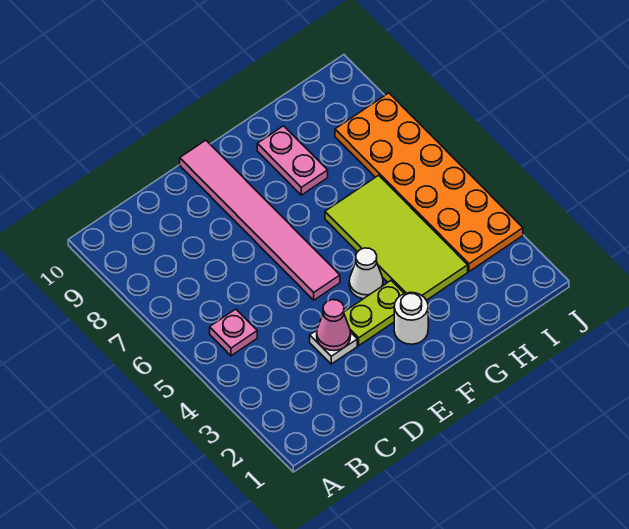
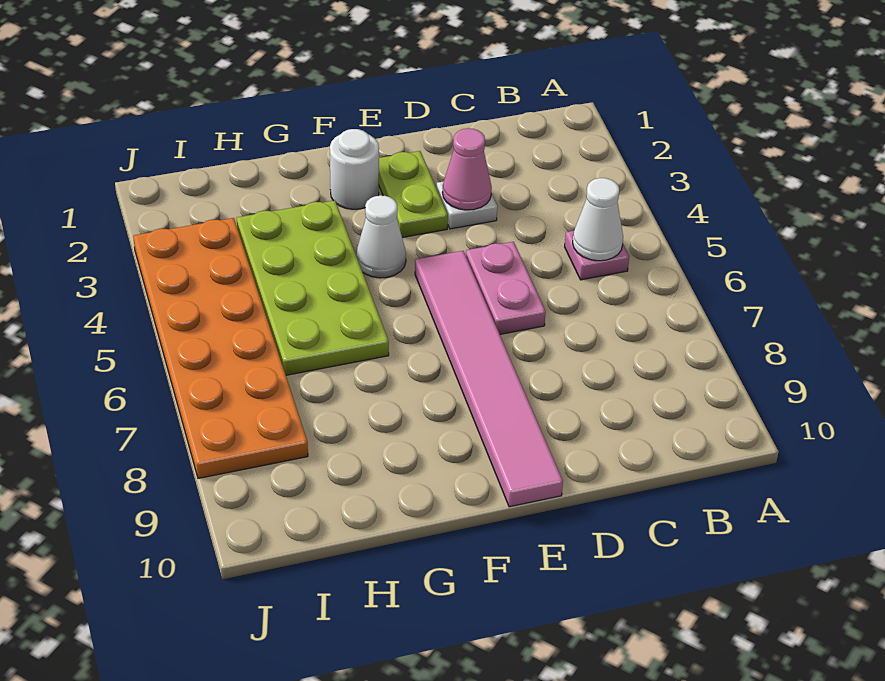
none -> white cone B5 level 2
lime plate E3:F3 level 1 -> lime plate E2:E3 level 1
lime tile G3:H6 level 1 -> lime plate G3:H6 level 1
pink plate G8:G9 level 1 -> pink plate D5:D6 level 1

